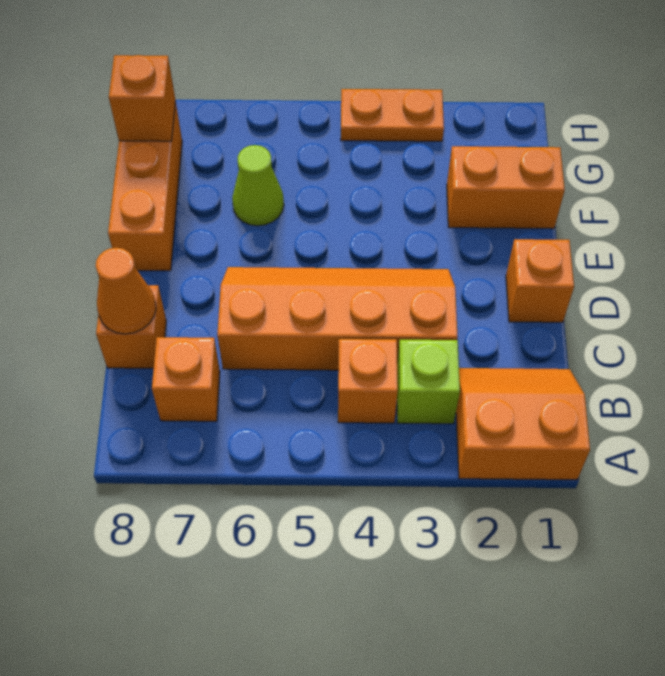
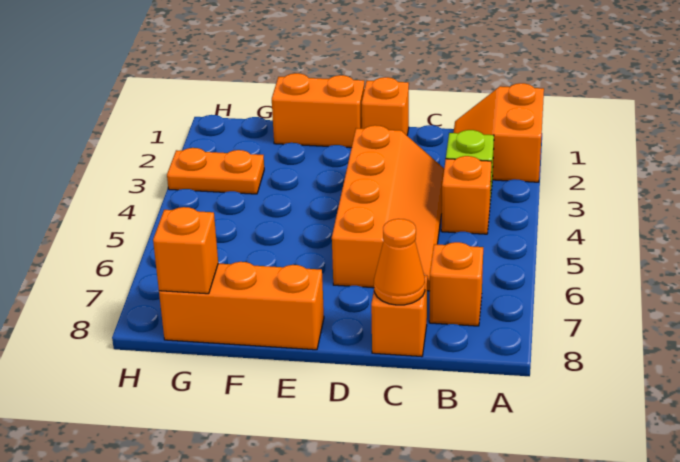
orange slope C3:D6 level 1 top C -> orange slope C3:D6 level 1 top D
orange brick F1:F2 level 1 -> orange brick E1:F1 level 1
lime cone F6 level 1 -> none
orange plate H3:H4 level 1 -> orange plate G3:H3 level 1

